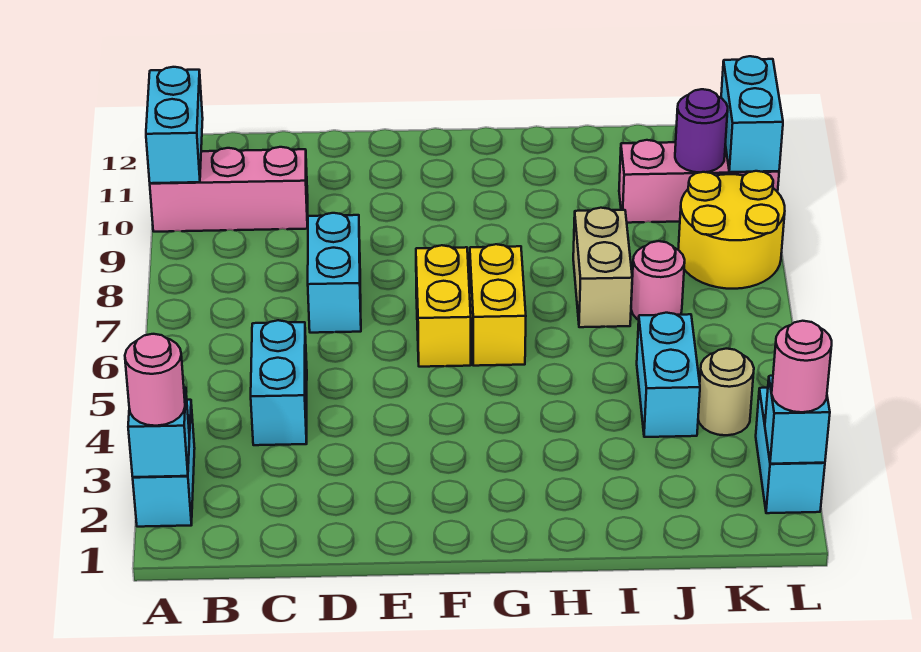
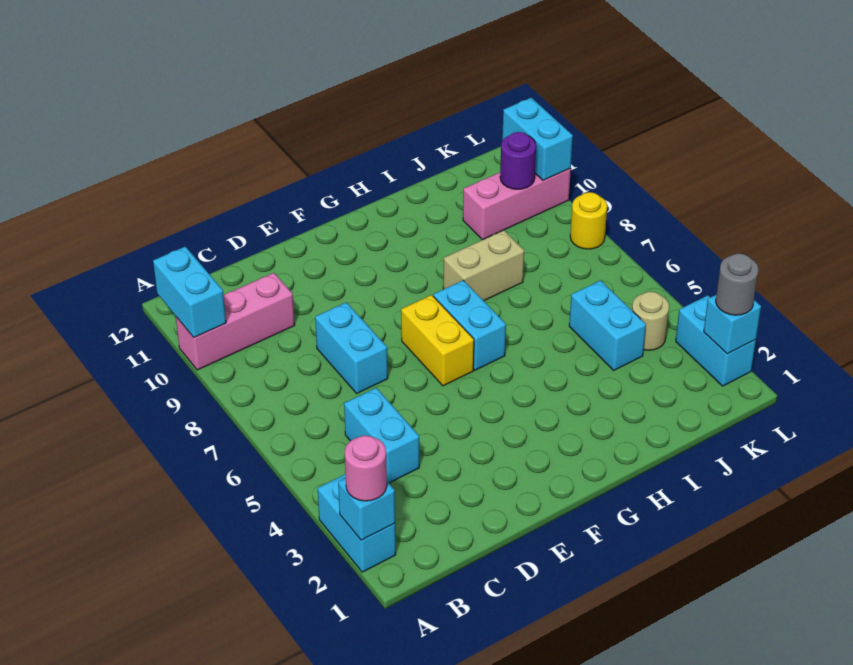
yellow brick G6:G7 level 1 -> cyan brick G6:G7 level 1
tan brick I7:I8 level 1 -> tan brick H8:I8 level 1
pink round brick J7 level 1 -> none
yellow round brick K8:L9 level 1 -> yellow round brick L8 level 1
pink round brick L2 level 3 -> grey round brick L2 level 3

